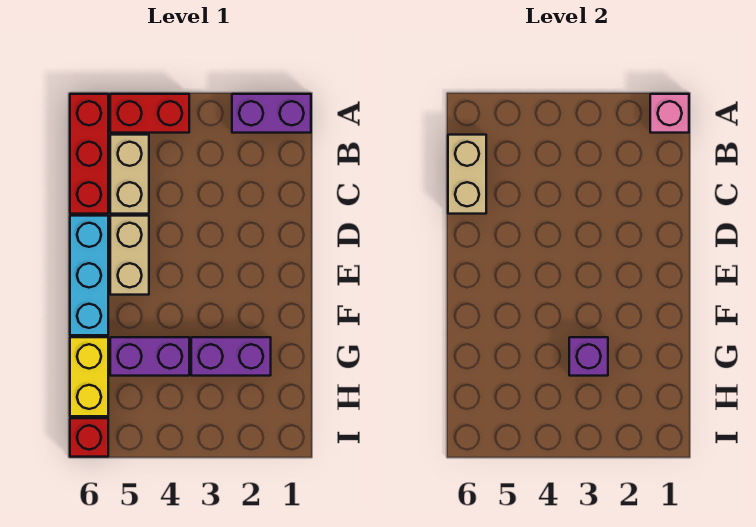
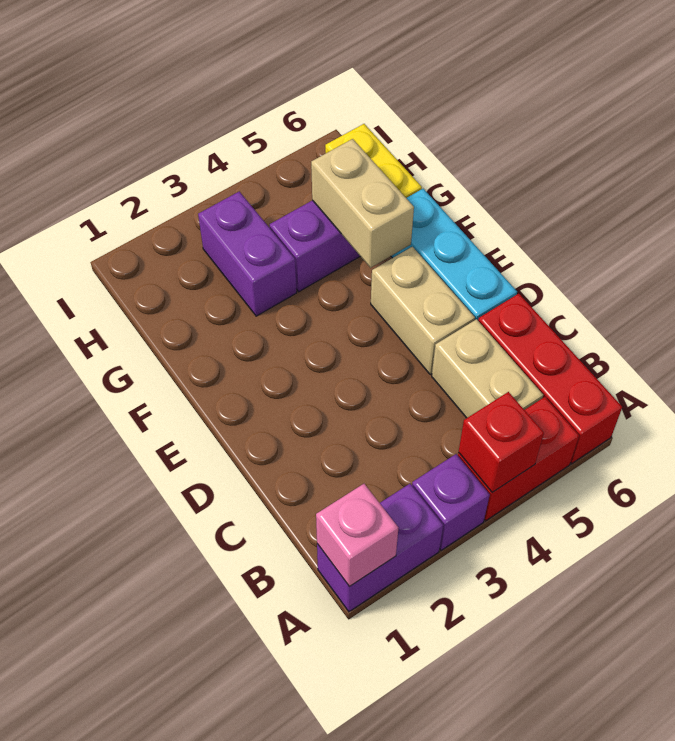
tan brick B6:C6 level 2 -> tan brick F5:G5 level 2
purple brick G2:G3 level 1 -> purple brick G3:H3 level 1
purple brick G3 level 2 -> purple brick A3 level 1
red brick I6 level 1 -> red brick A4 level 2

